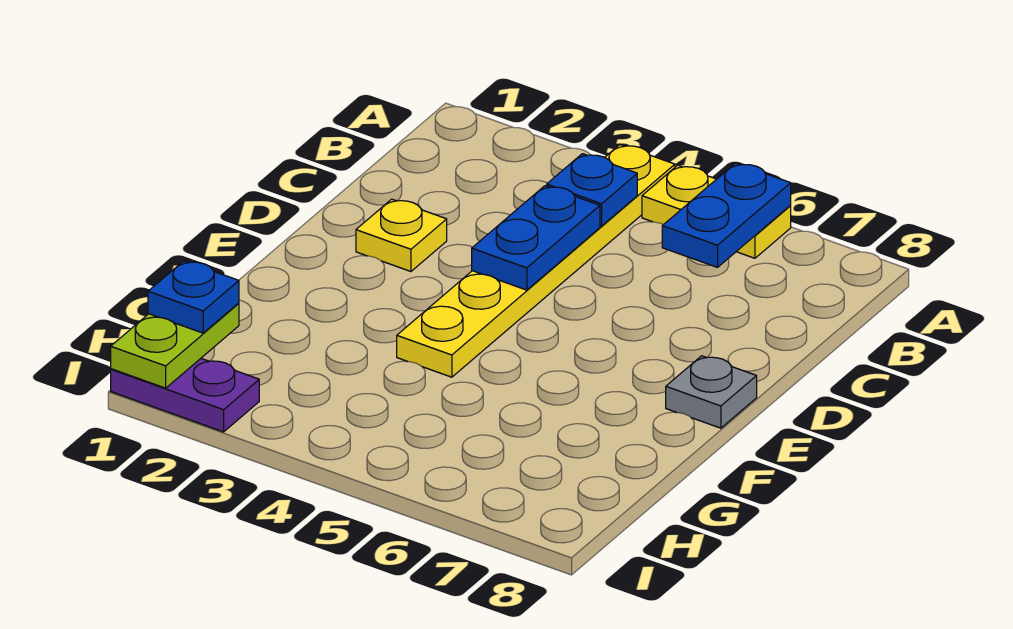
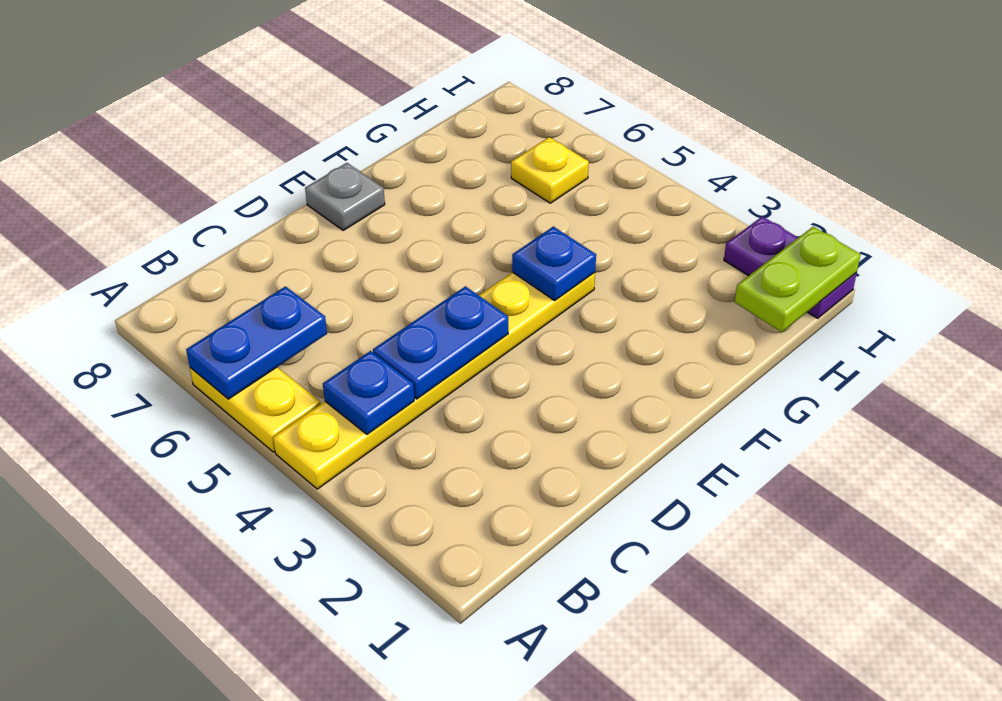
yellow plate D2 level 1 -> yellow plate H6 level 1
blue plate H1 level 3 -> blue plate F4 level 2

